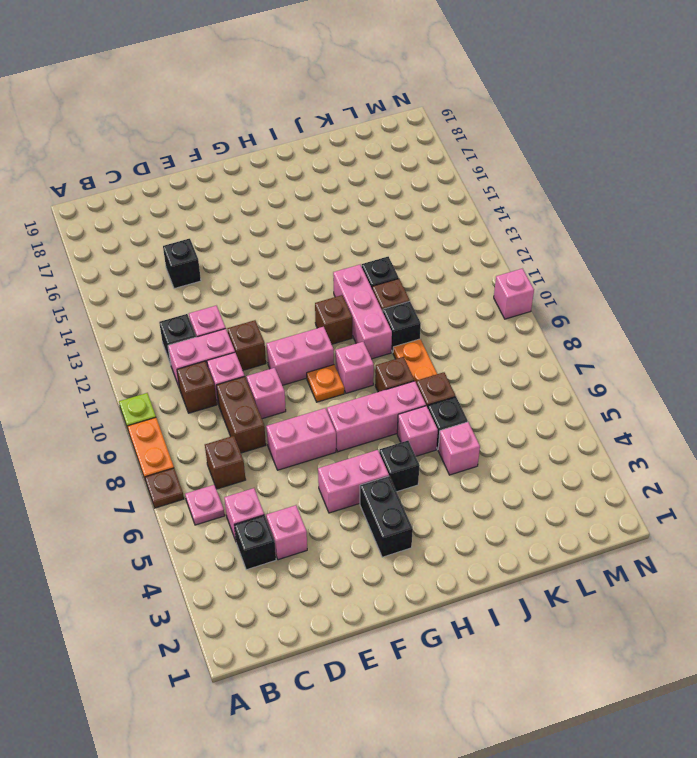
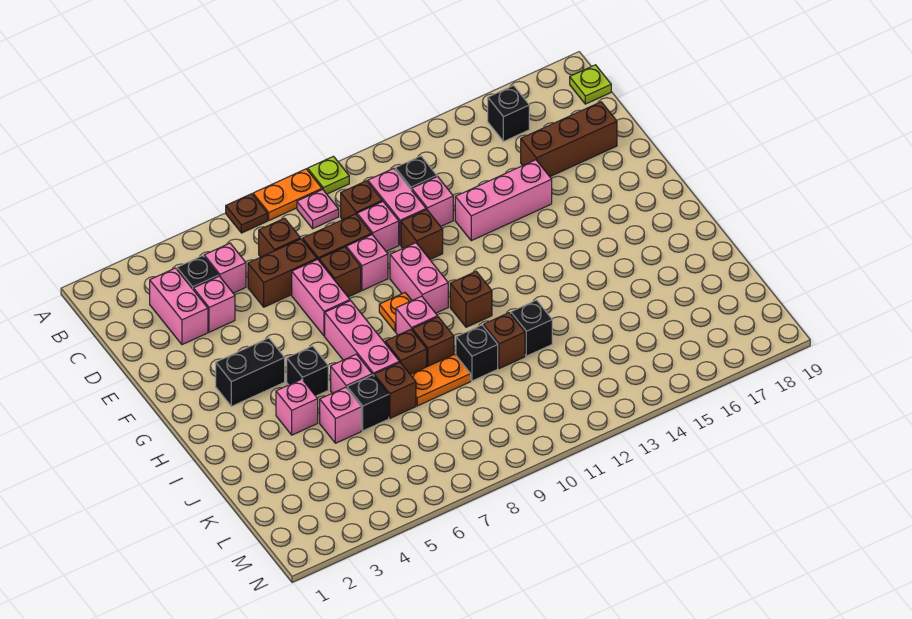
pink plate B6 level 1 -> pink plate B9 level 1
none -> lime plate B19 level 1
none -> brown brick D6:D7 level 1
black brick D15 level 1 -> black brick B16 level 1
none -> brown brick D16:D18 level 1
none -> brown brick E8 level 1
pink brick F5:G5 level 1 -> pink brick C3:D3 level 1
none -> brown brick I9 level 1
pink brick I10:I12 level 1 -> pink brick E13:E15 level 1
pink brick N10 level 1 -> pink brick I4 level 1

